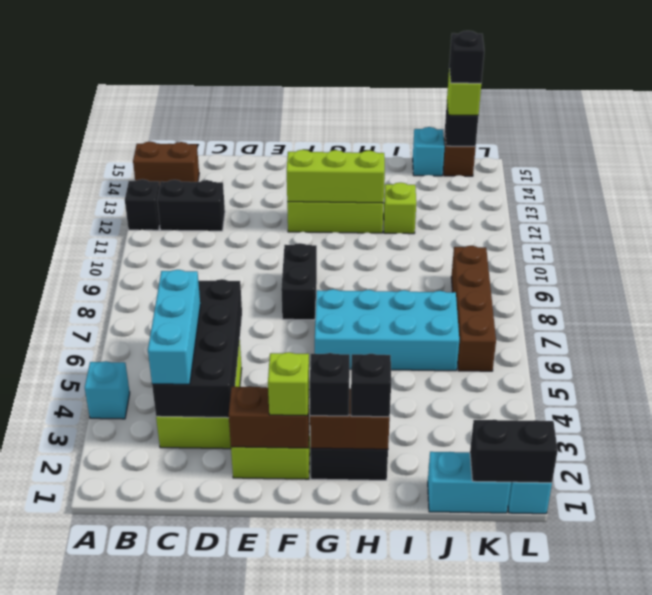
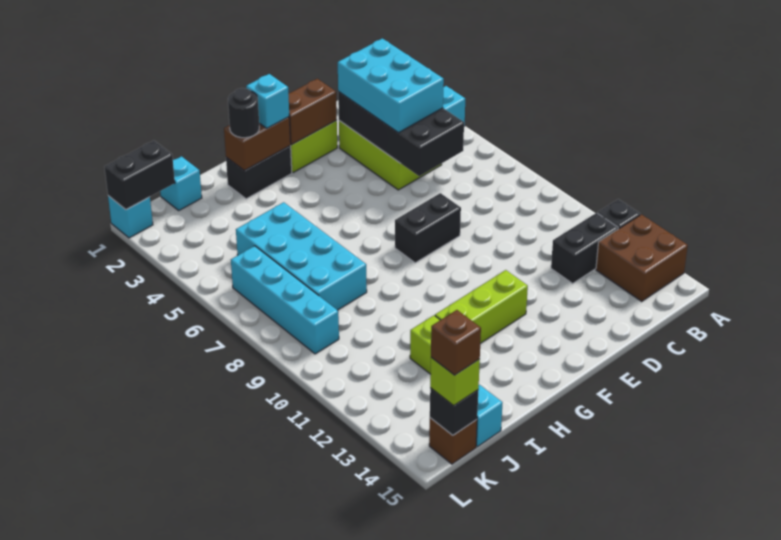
brown brick A14:B14 level 1 -> brown brick A13:B14 level 1
cyan brick C3:C5 level 3 -> cyan brick C3:D5 level 3
lime brick F2 level 3 -> none
black brick F8:F9 level 1 -> black brick E8:F8 level 1
lime brick F12:H12 level 2 -> none
black brick G2 level 3 -> cyan brick G2 level 3
cyan brick G6:J7 level 1 -> cyan brick I5:J8 level 1
black brick H2 level 3 -> black round brick H2 level 3
cyan brick J1:K1 level 1 -> cyan brick J1 level 1
brown brick K6:K9 level 1 -> cyan brick K6:K9 level 1
black brick K15 level 4 -> brown brick K15 level 4

